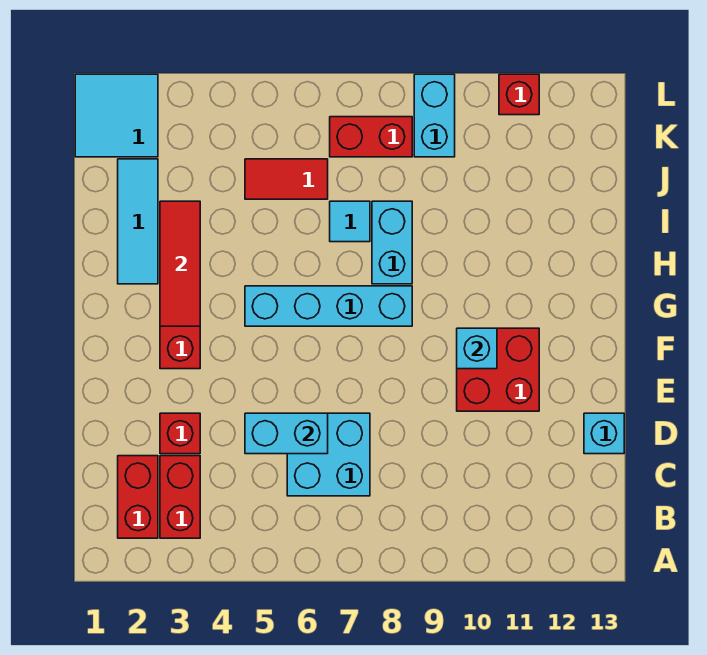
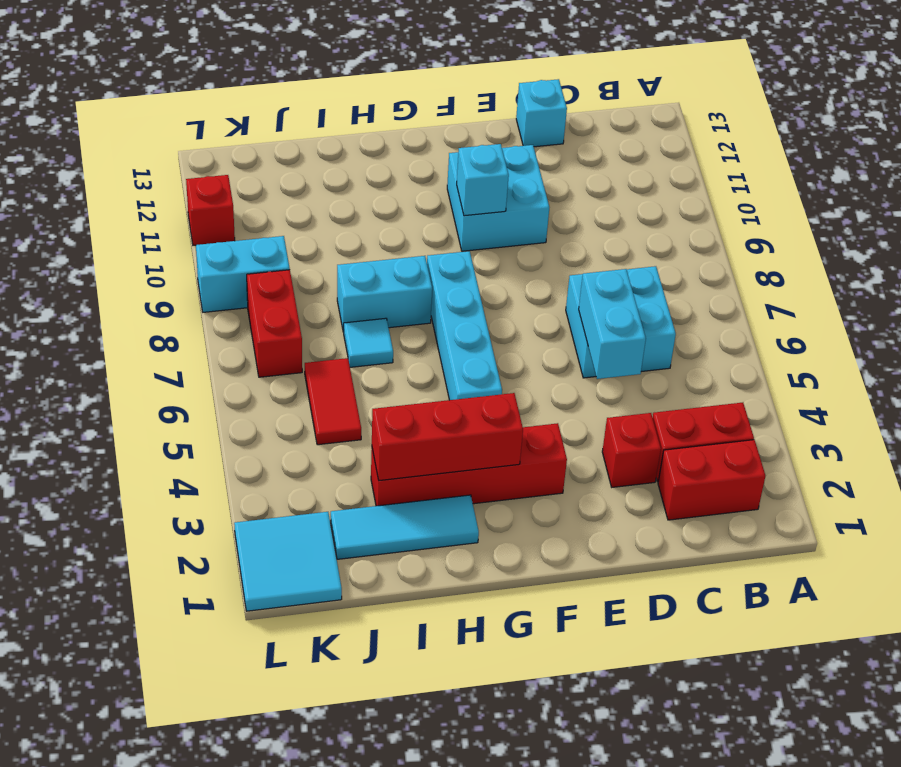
red brick E10:F11 level 1 -> cyan brick E10:F11 level 1
red tile G3:I3 level 2 -> red brick G3:I3 level 2

